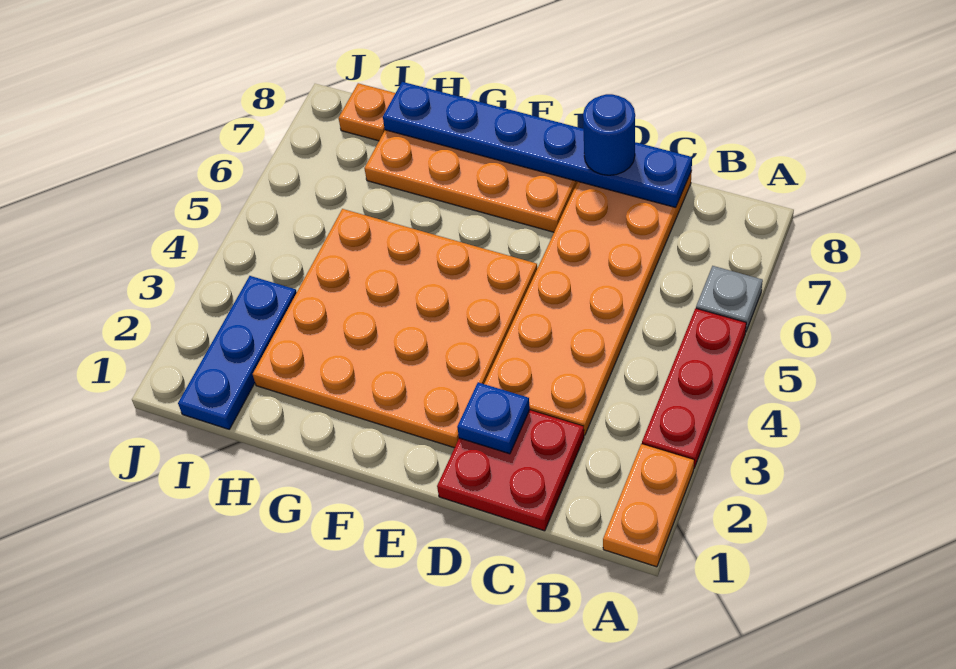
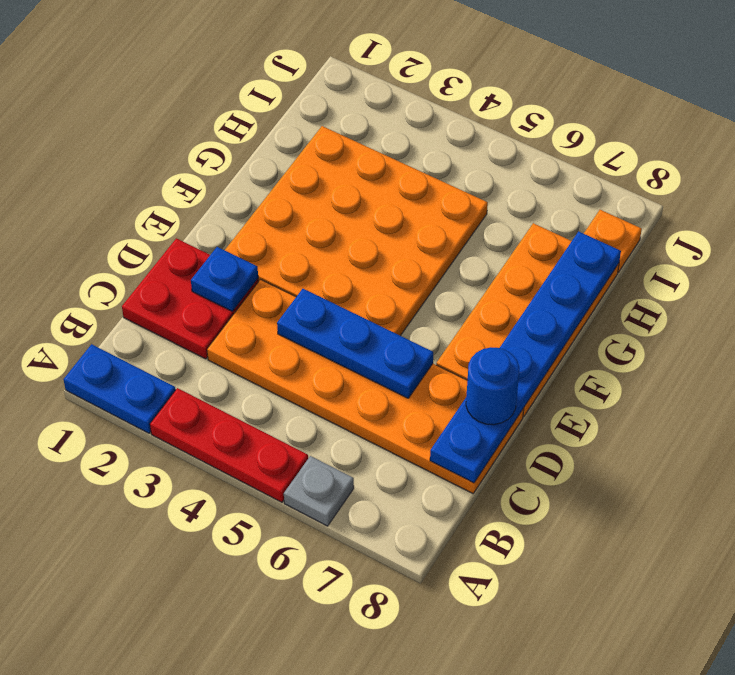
orange plate A1:A2 level 1 -> blue plate A1:A2 level 1
blue plate I1:I3 level 1 -> blue plate D4:D6 level 2

